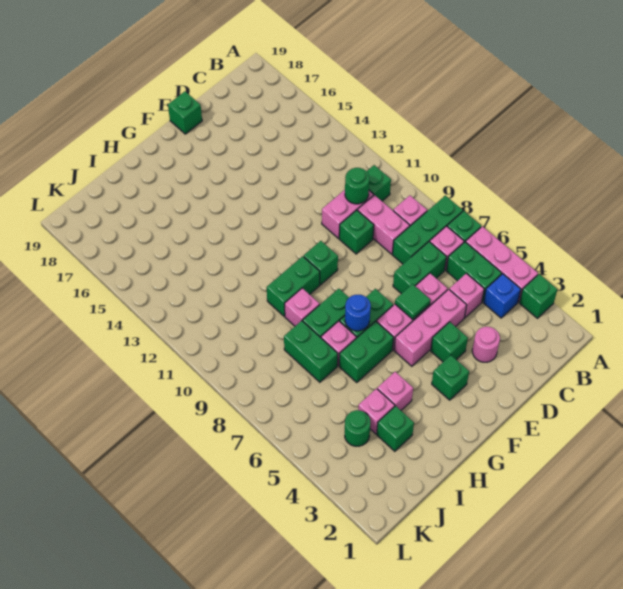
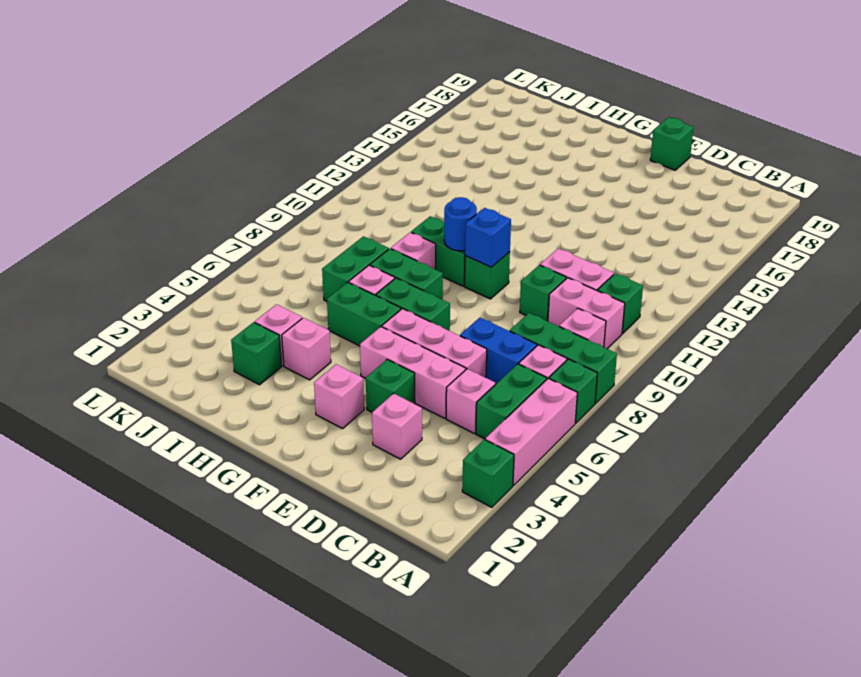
blue brick B4 level 1 -> blue brick F10 level 2
green brick C7:D7 level 1 -> blue brick C7:D7 level 1
pink brick C9:C10 level 1 -> pink brick B10:C10 level 1
green round brick C11 level 2 -> none
pink round brick D3 level 1 -> pink brick D3 level 1
green tile E6 level 2 -> none
green brick F3 level 1 -> pink brick F3 level 1
blue round brick G7 level 2 -> blue round brick G10 level 2
green round brick J4 level 1 -> none

